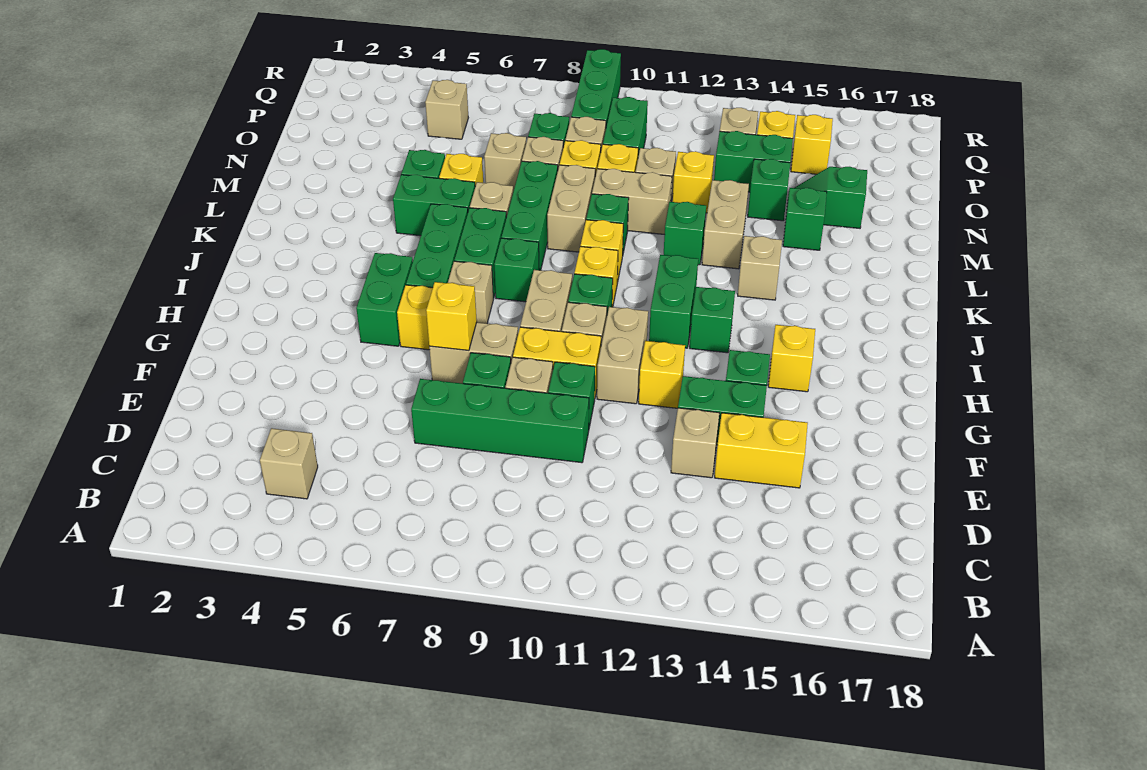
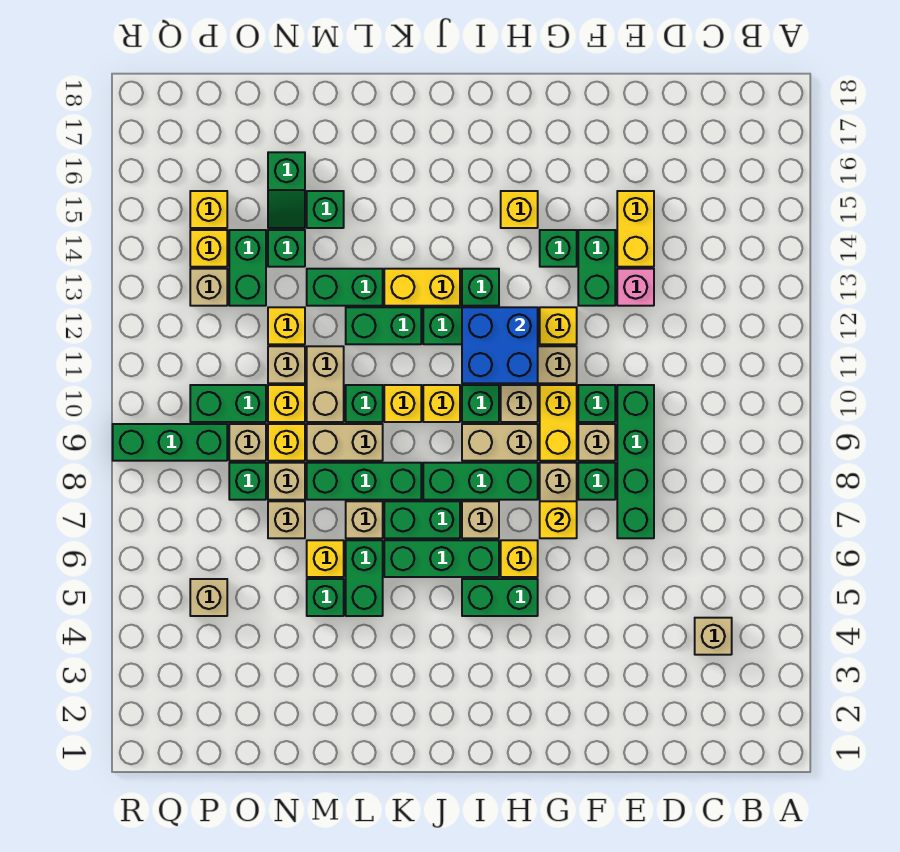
tan brick E13 level 1 -> pink brick E13 level 1
none -> blue brick H11:I12 level 2
green brick J8 level 1 -> green brick H8:J8 level 1
none -> yellow brick J13:K13 level 1
tan brick K14 level 1 -> none
green brick L12 level 1 -> green brick K12:L12 level 1
tan brick L13:M13 level 1 -> green brick L13:M13 level 1

